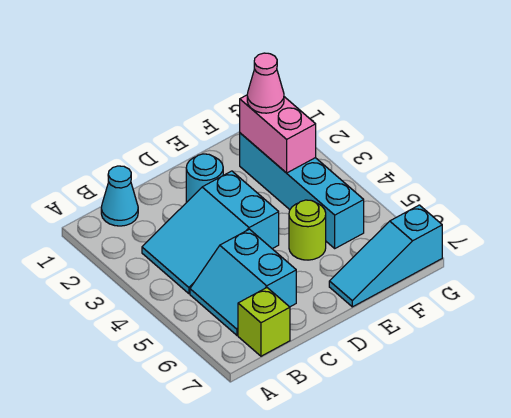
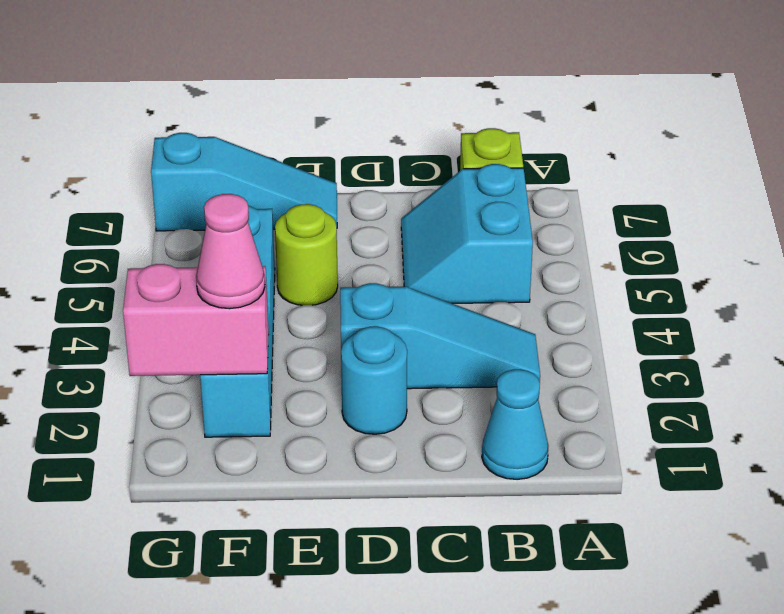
cyan slope B3:D4 level 1 top D -> cyan slope B3:D3 level 1 top D
cyan slope B5:C6 level 1 top C -> cyan slope B5:C6 level 1 top B
pink brick F2:F3 level 2 -> pink brick F2:G2 level 2

